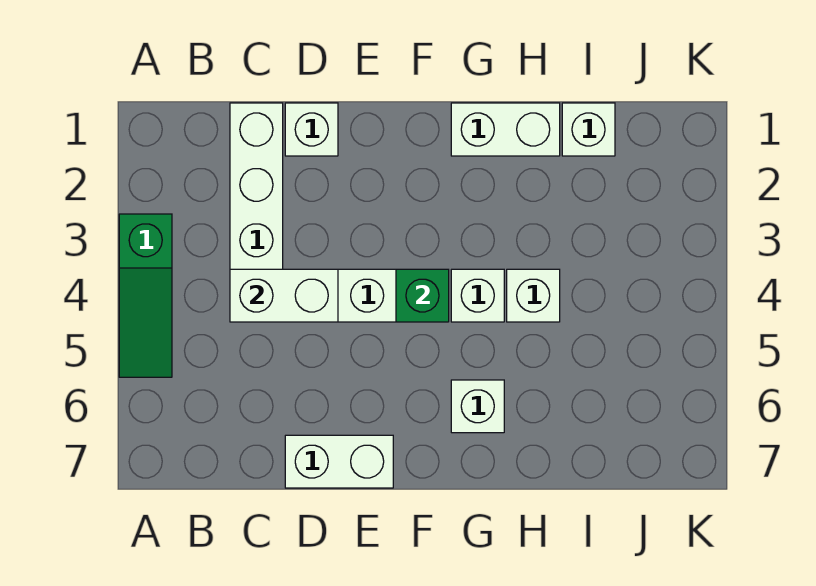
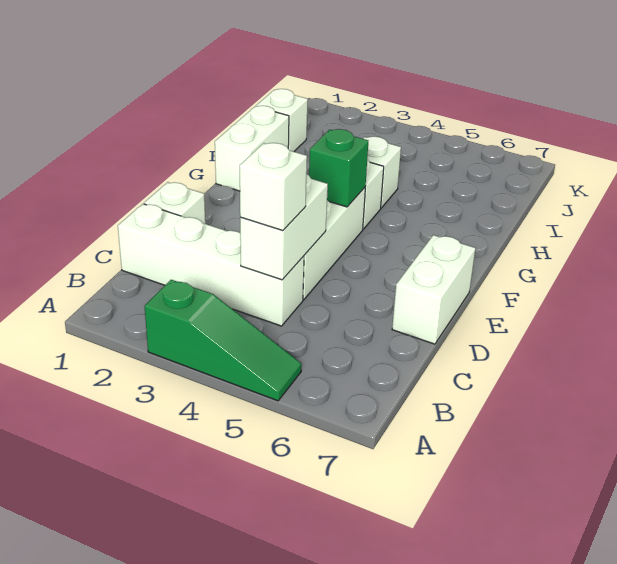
white brick G6 level 1 -> white brick C4 level 3

